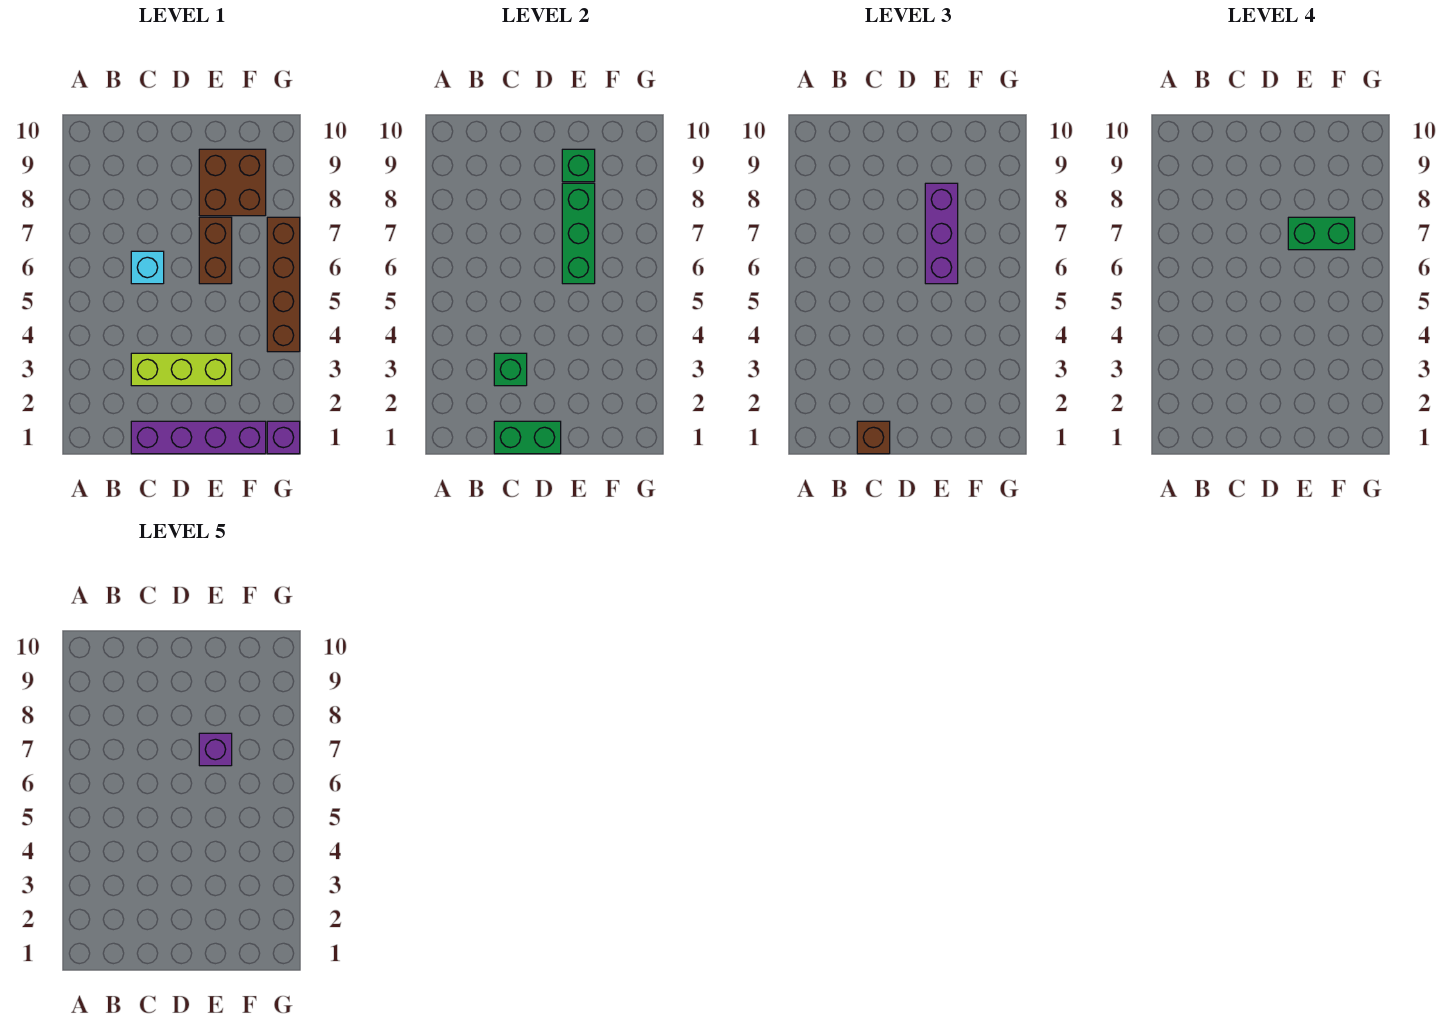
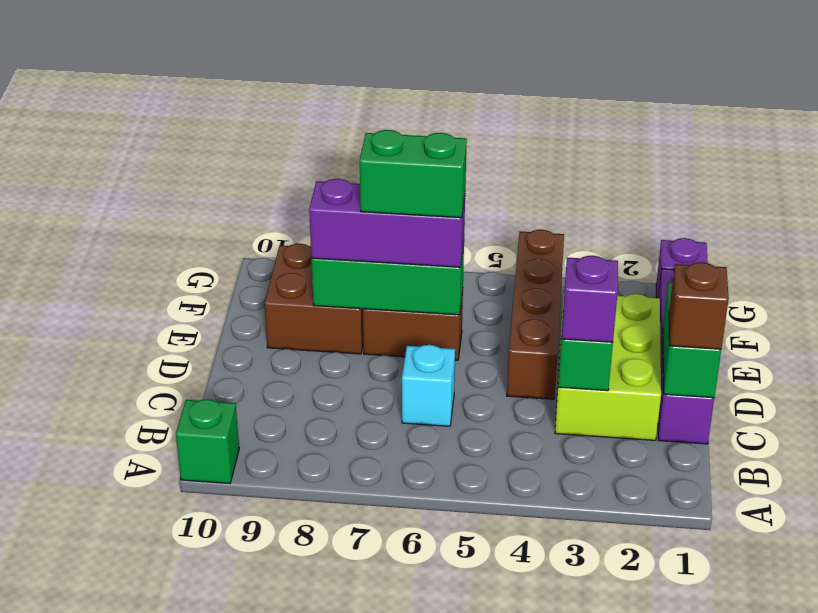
lime brick C3:E3 level 1 -> lime brick C2:E3 level 1
green brick E7:F7 level 4 -> green brick E6:E7 level 4
purple brick E7 level 5 -> purple brick C3 level 3
green brick E9 level 2 -> green brick A10 level 1
brown brick G4:G7 level 1 -> brown brick D4:G4 level 1

